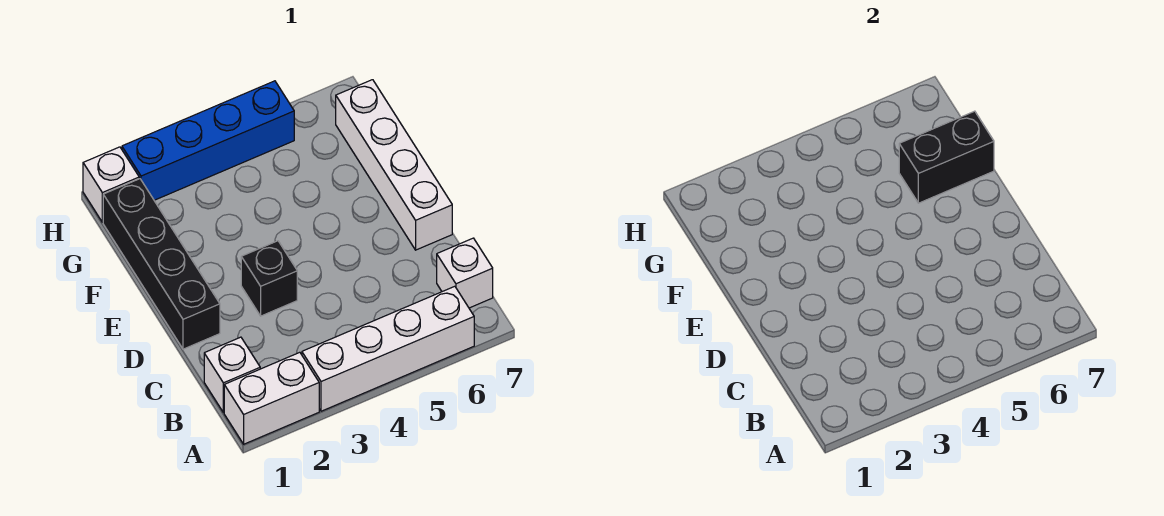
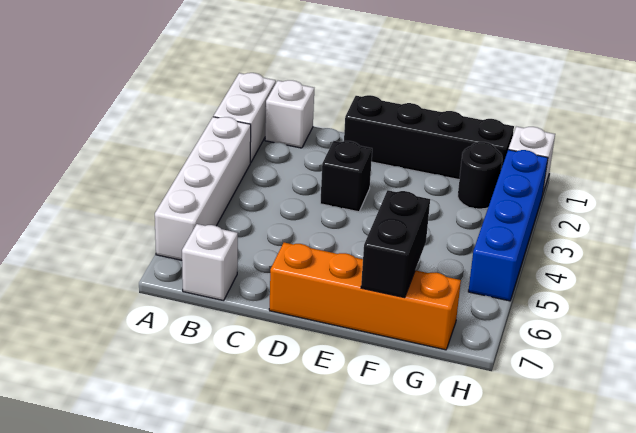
white brick D7:G7 level 1 -> orange brick D7:G7 level 1
none -> black round brick G2 level 1

